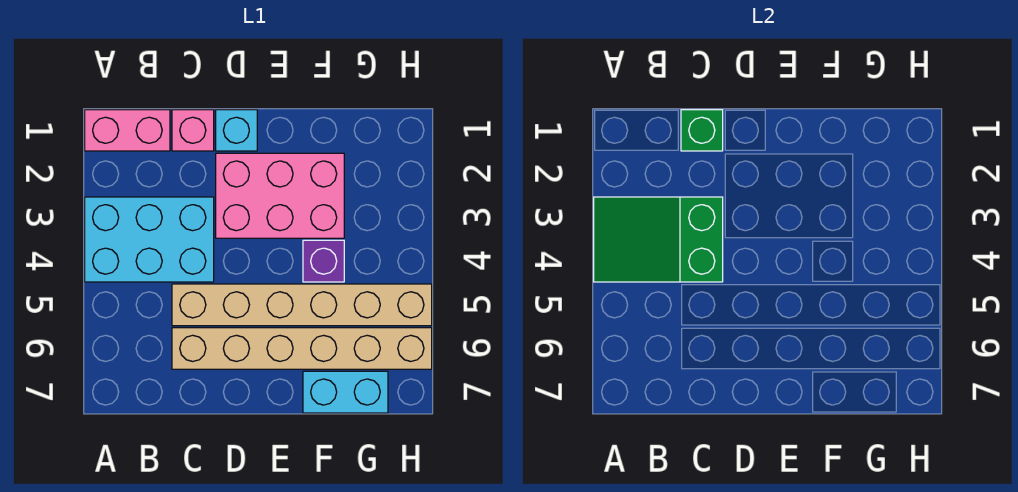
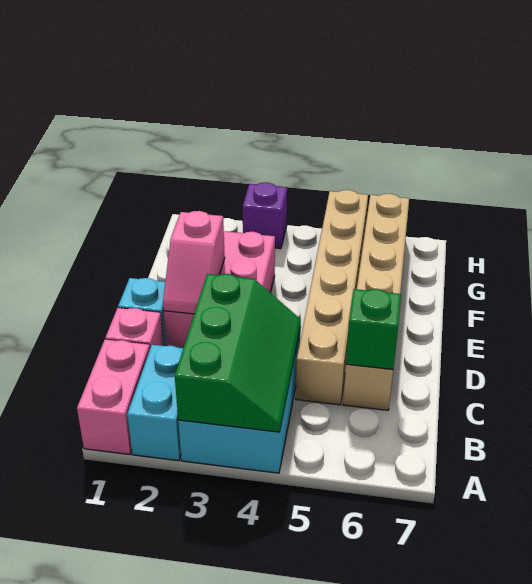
green slope A3:C4 level 2 top C -> green slope A3:C4 level 2 top 3
green brick C1 level 2 -> green brick C6 level 2
none -> pink slope D2:E2 level 2 top E
purple brick F4 level 1 -> purple brick H3 level 1
cyan brick F7:G7 level 1 -> cyan brick A2:B2 level 1

